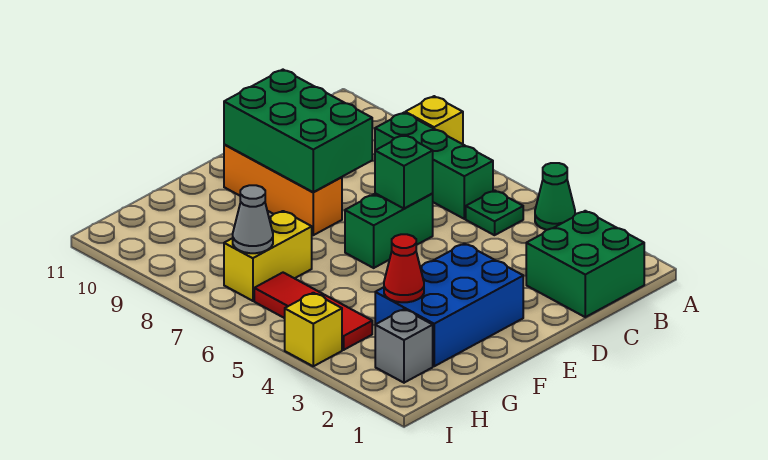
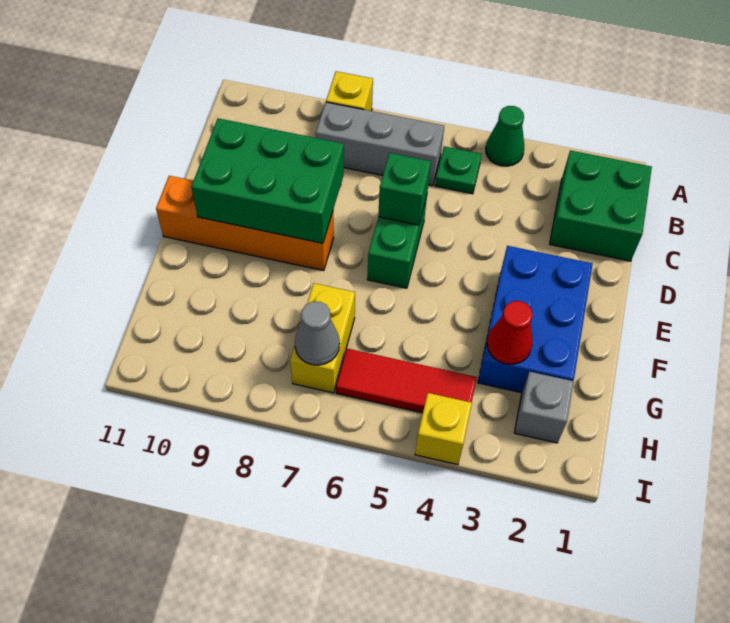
green brick B6:B8 level 1 -> grey brick B6:B8 level 1
orange brick E8:E10 level 1 -> orange brick E8:E11 level 1

